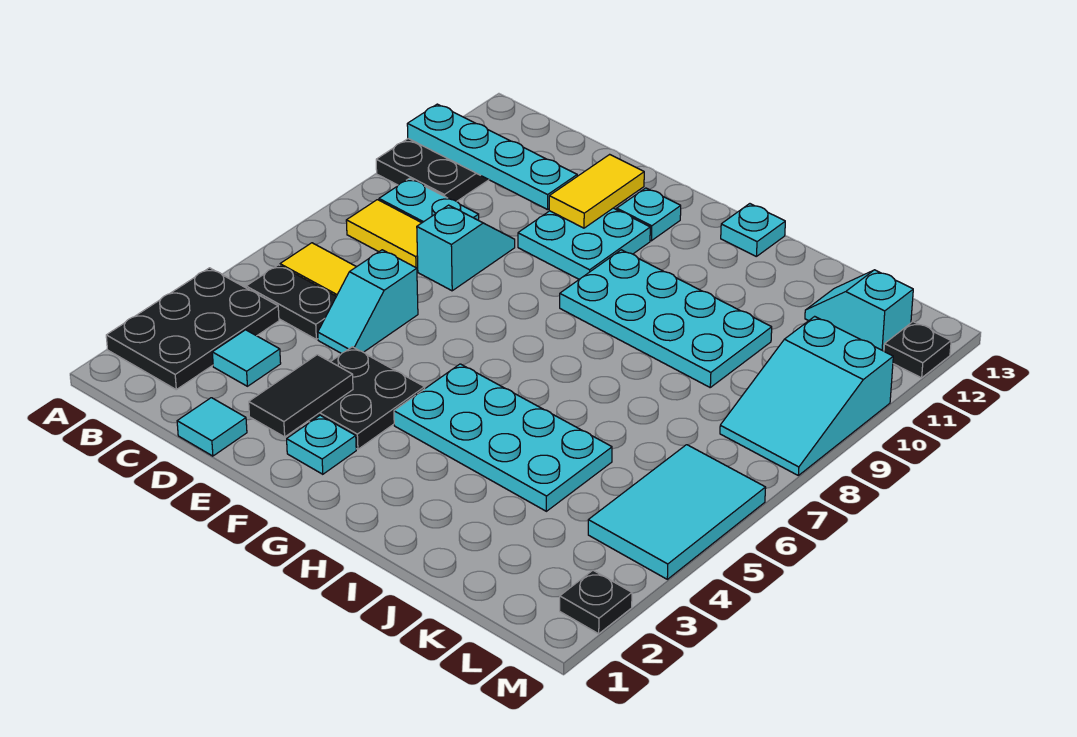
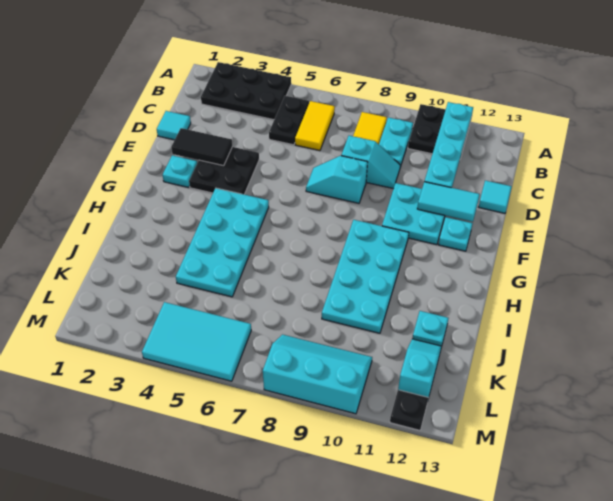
cyan tile C3 level 1 -> cyan tile D13 level 1
cyan slope D5:D6 level 1 top 6 -> cyan slope E7:E8 level 1 top 8
yellow tile E11:E12 level 2 -> cyan tile E11:E12 level 2
cyan plate H13 level 1 -> cyan plate J12 level 1
cyan slope L8:M10 level 1 top 10 -> cyan slope L8:M10 level 1 top M
black plate M2 level 1 -> none

